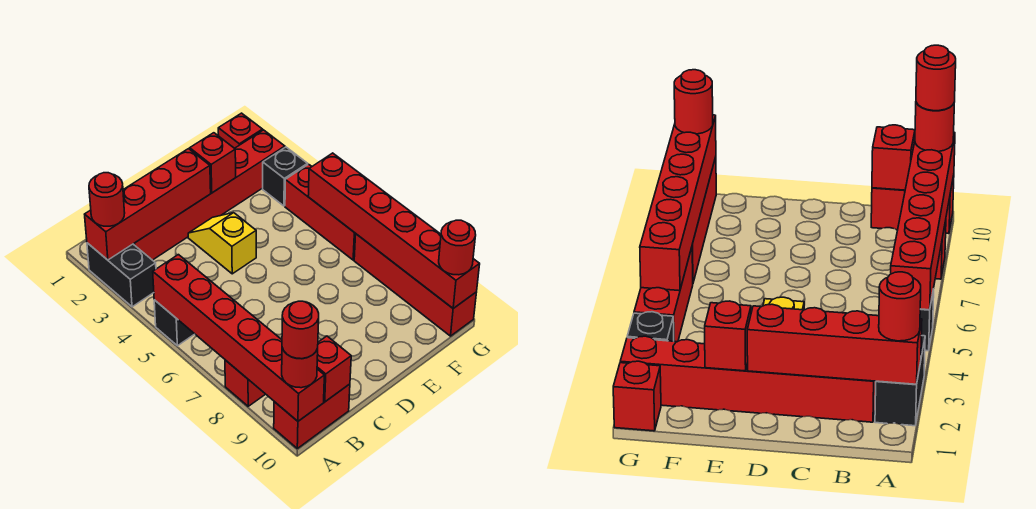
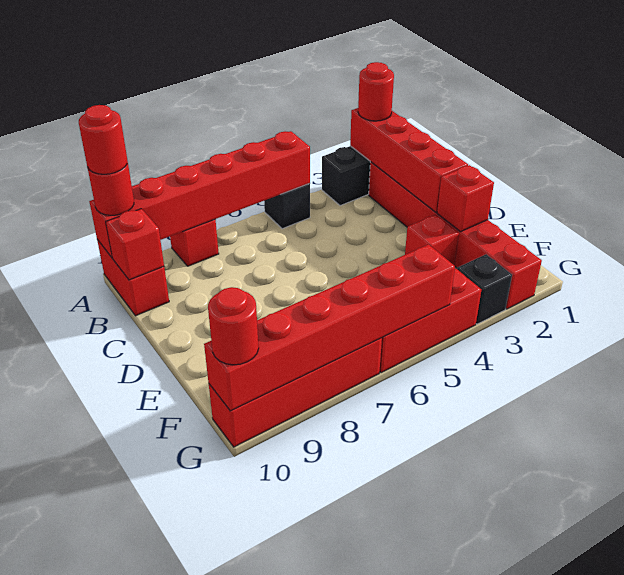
yellow slope D3:D4 level 1 top 4 -> none
red brick G1 level 1 -> red brick E3 level 1

